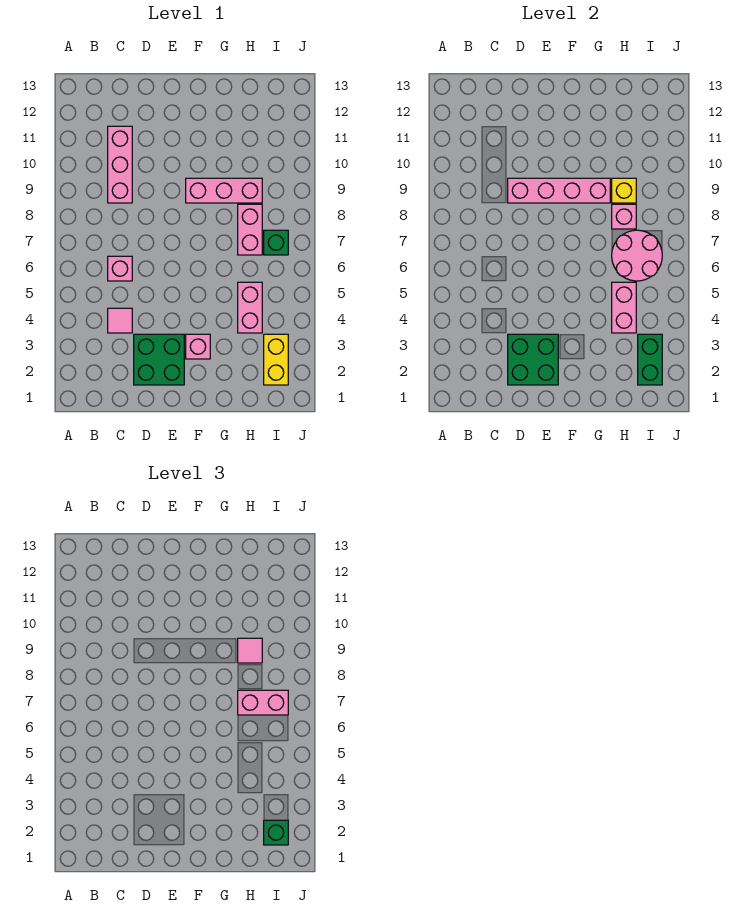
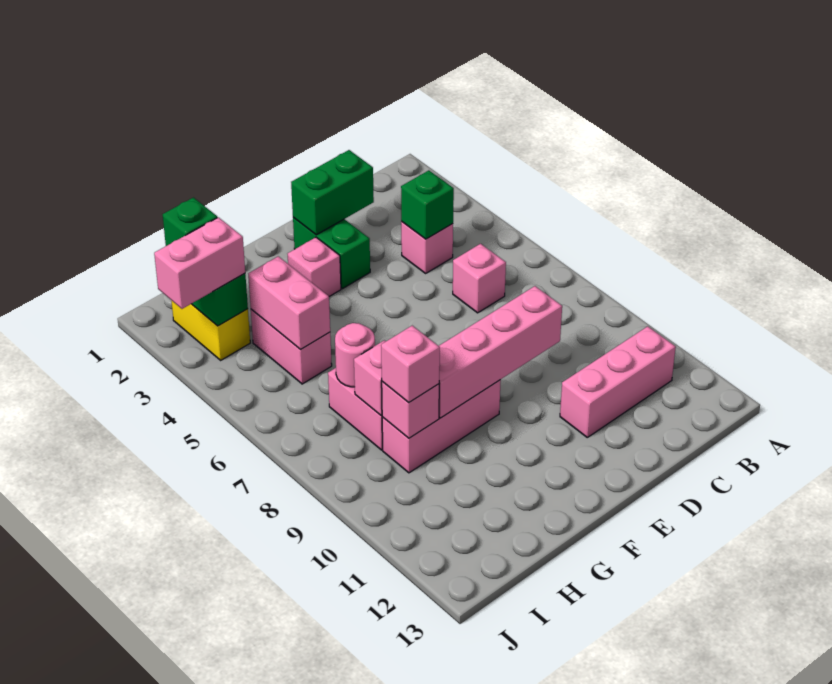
pink tile C4 level 1 -> pink brick C4 level 1
pink brick C9:C11 level 1 -> pink brick B11:D11 level 1
green brick D2:E3 level 1 -> green brick E2:E3 level 1
green brick D2:E3 level 2 -> green brick D2:E2 level 2
pink round brick H6:I7 level 2 -> pink round brick H7 level 2
pink brick H7:I7 level 3 -> pink brick I3:J3 level 3
yellow brick H9 level 2 -> pink brick H9 level 2
pink tile H9 level 3 -> pink brick H9 level 3
green brick I7 level 1 -> green brick C4 level 2

